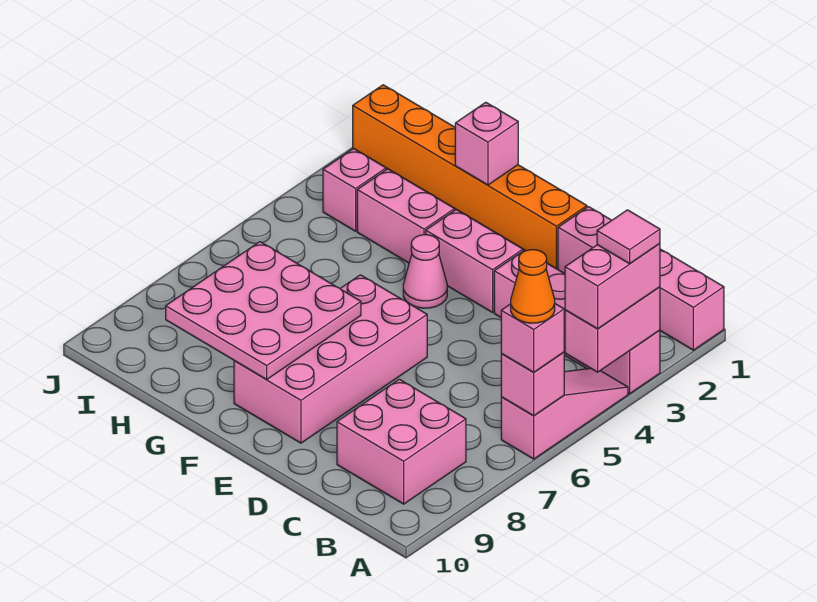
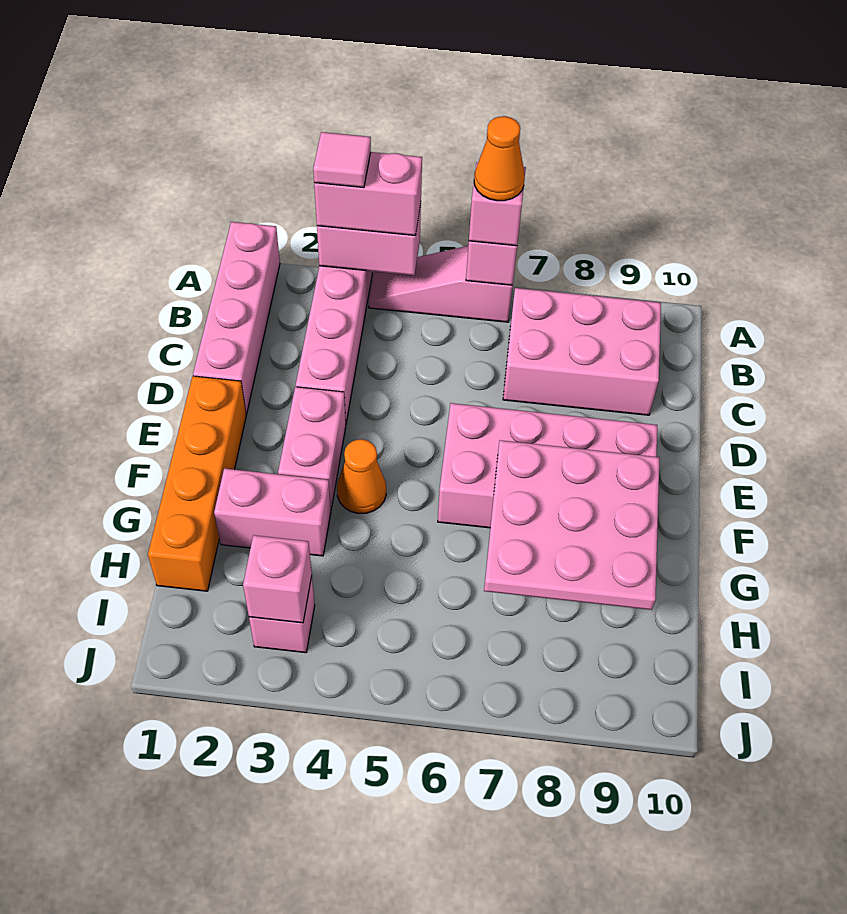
pink brick B8:C9 level 1 -> pink brick B7:C9 level 1
orange brick E1:J1 level 1 -> orange brick E1:H1 level 1
pink cone F4 level 1 -> orange cone F4 level 1
pink brick G1 level 2 -> pink brick I3 level 2
pink brick G3:H3 level 1 -> pink brick G2:G3 level 1

